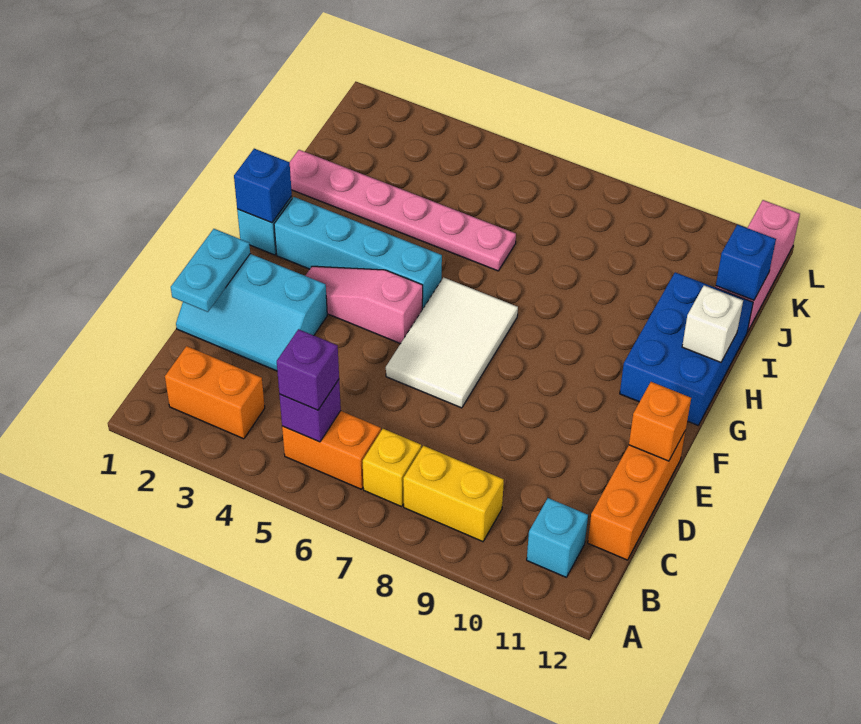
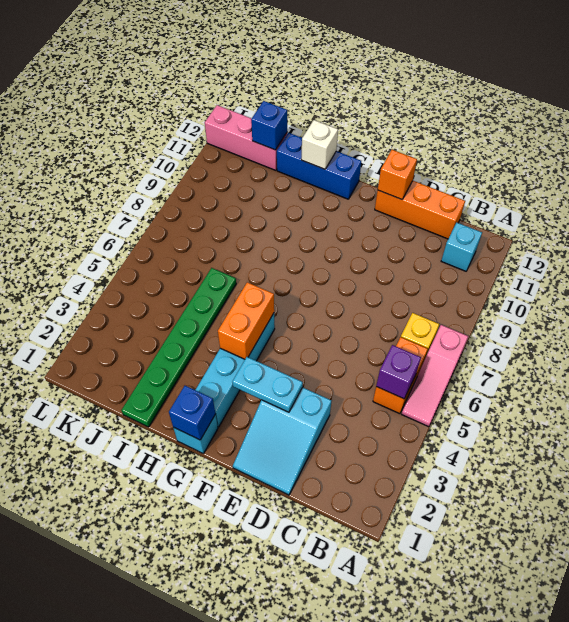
orange brick B2:B3 level 1 -> orange brick G4:G5 level 2
purple brick B5 level 3 -> none
yellow brick B8:B9 level 1 -> none
cyan slope D1:E3 level 1 top E -> cyan slope D1:E3 level 1 top 3
cyan plate D1:E1 level 2 -> cyan plate E3:F3 level 2
white tile E6:G7 level 1 -> none
pink slope F3:F5 level 1 top 5 -> pink slope A5:A7 level 1 top 7
blue brick G11:I12 level 1 -> blue brick G12:I12 level 1
pink plate I1:I6 level 1 -> green plate I1:I6 level 1

